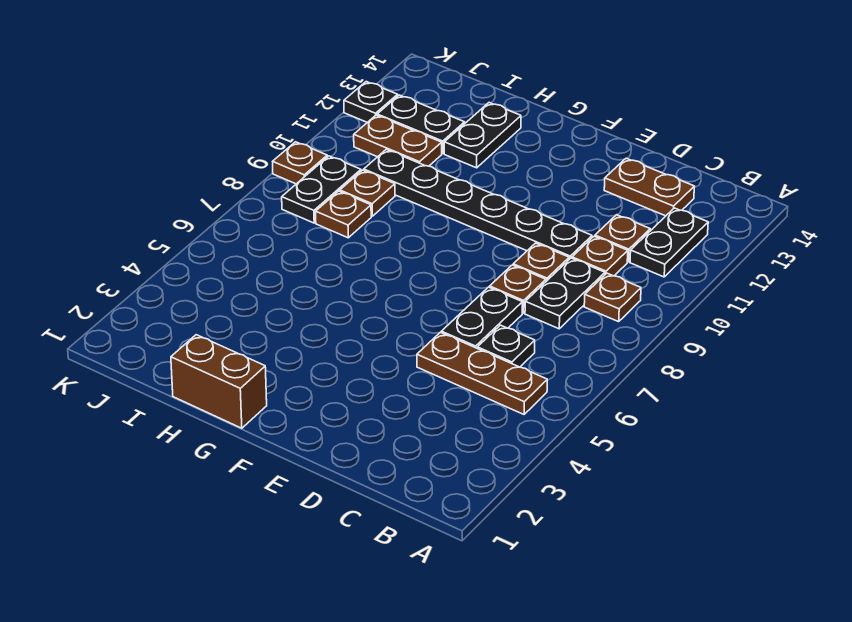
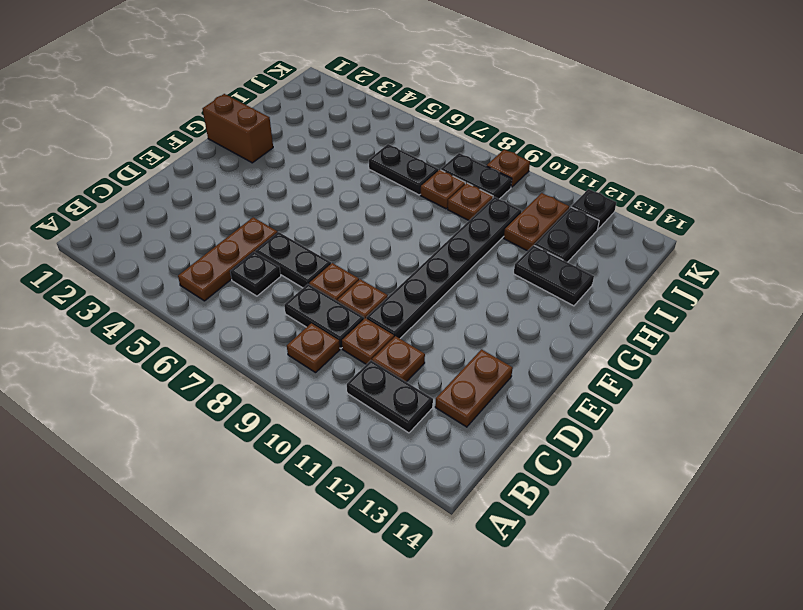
brown brick G1:H1 level 1 -> brown brick G1:G2 level 1
none -> black plate I6:I7 level 1

